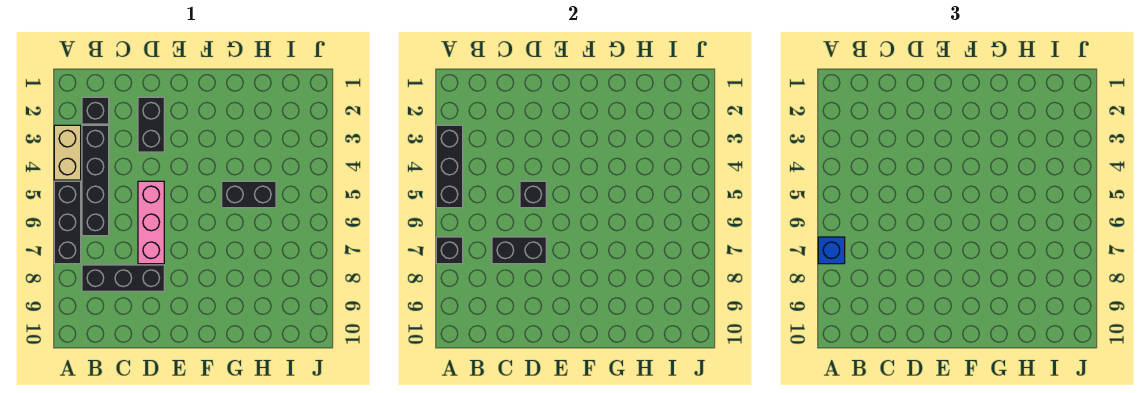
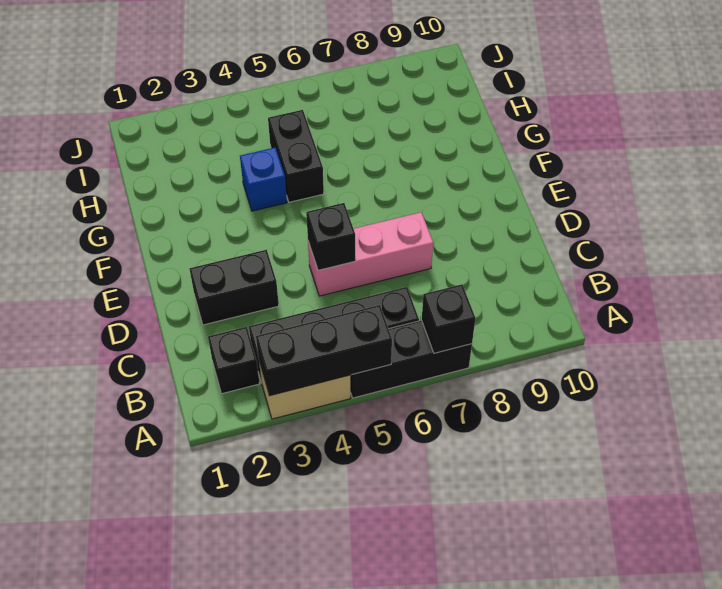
blue brick A7 level 3 -> blue brick G4 level 1
black brick B8:D8 level 1 -> none
black brick C7:D7 level 2 -> none

